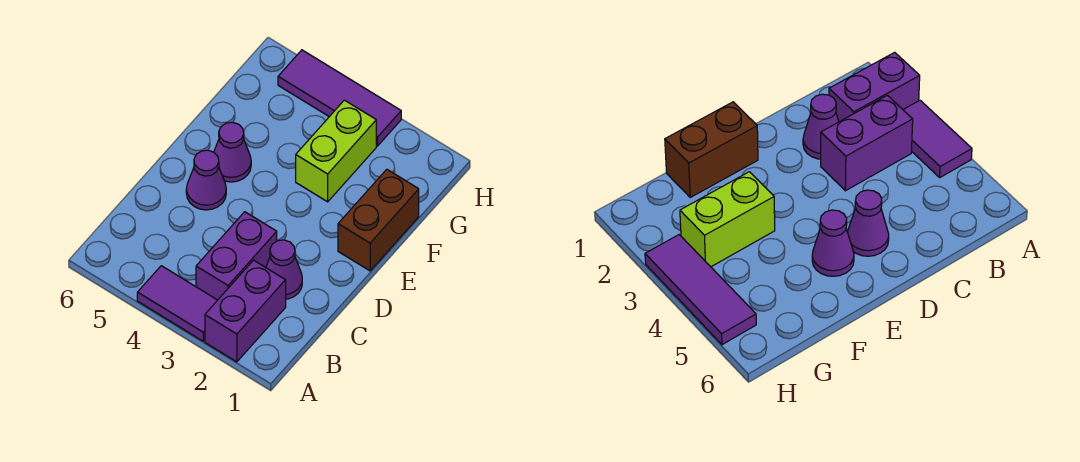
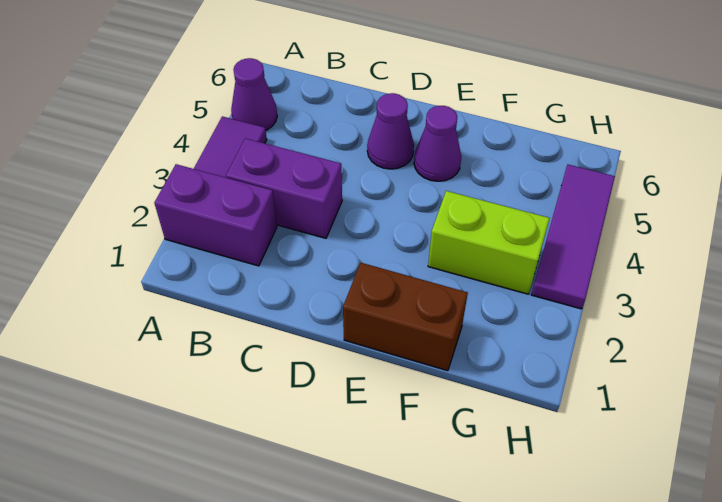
purple cone C2 level 1 -> purple cone A5 level 1

